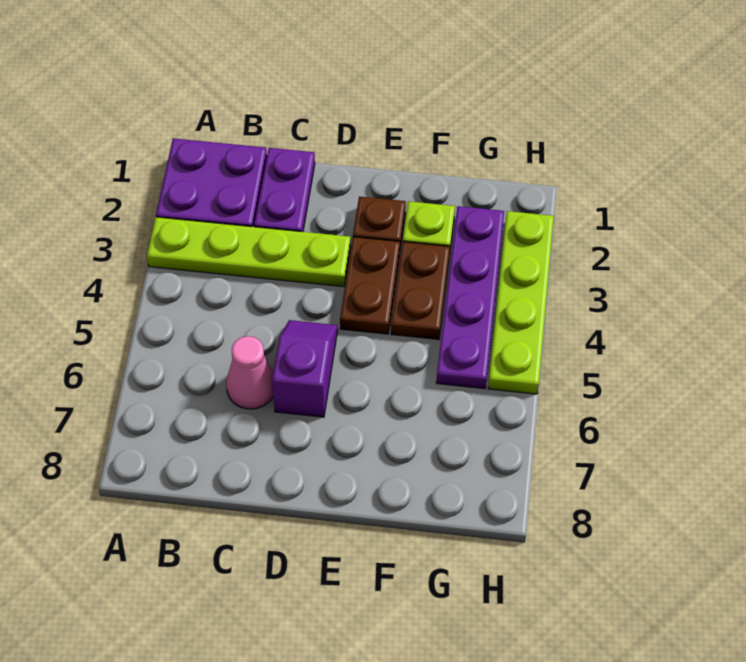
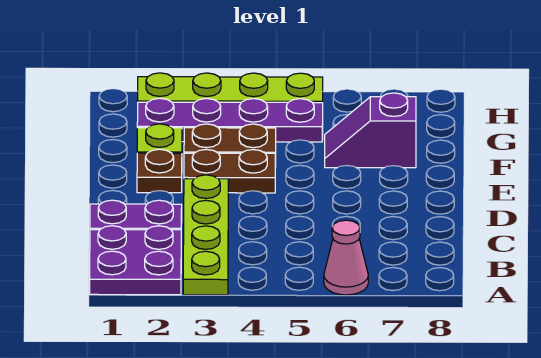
pink cone C6 level 1 -> pink cone A6 level 1
purple slope D5:D6 level 1 top 6 -> purple slope F6:F7 level 1 top 7

